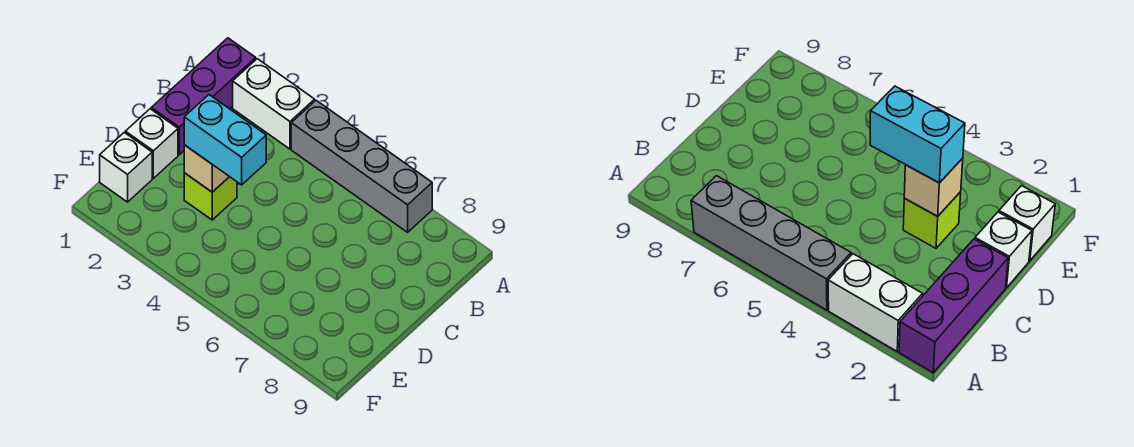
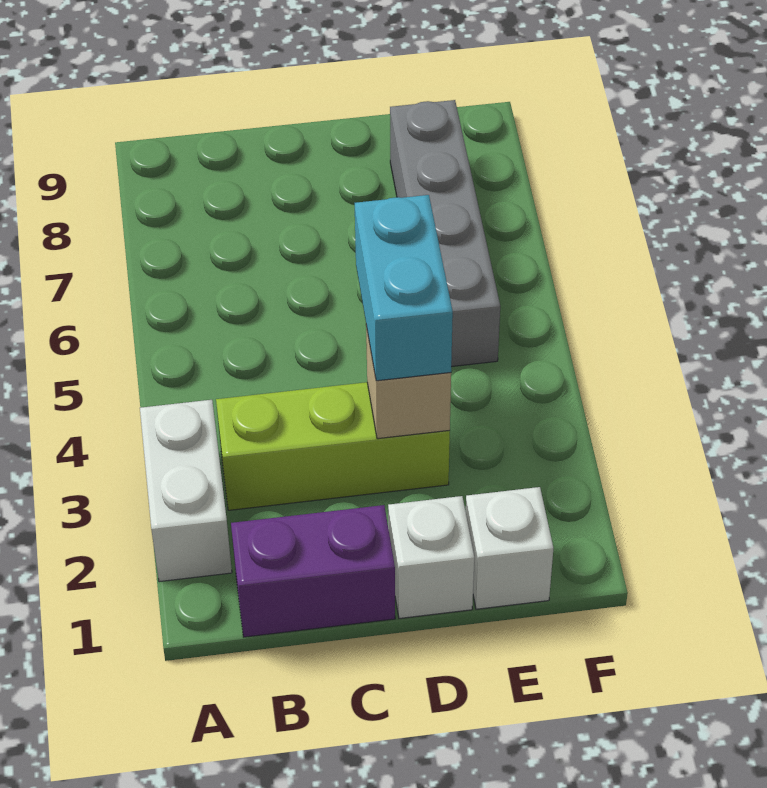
purple brick A1:C1 level 1 -> purple brick B1:C1 level 1
grey brick A4:A7 level 1 -> grey brick E5:E8 level 1
lime brick D3 level 1 -> lime brick B3:D3 level 1

